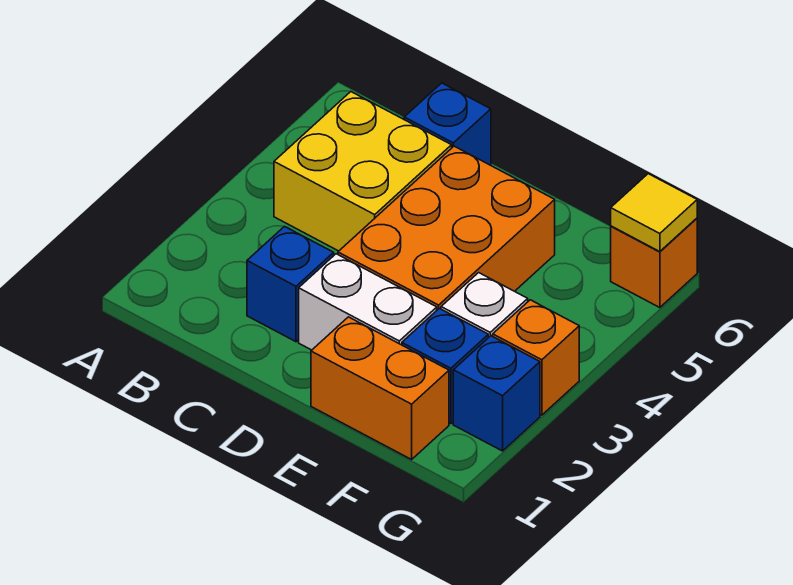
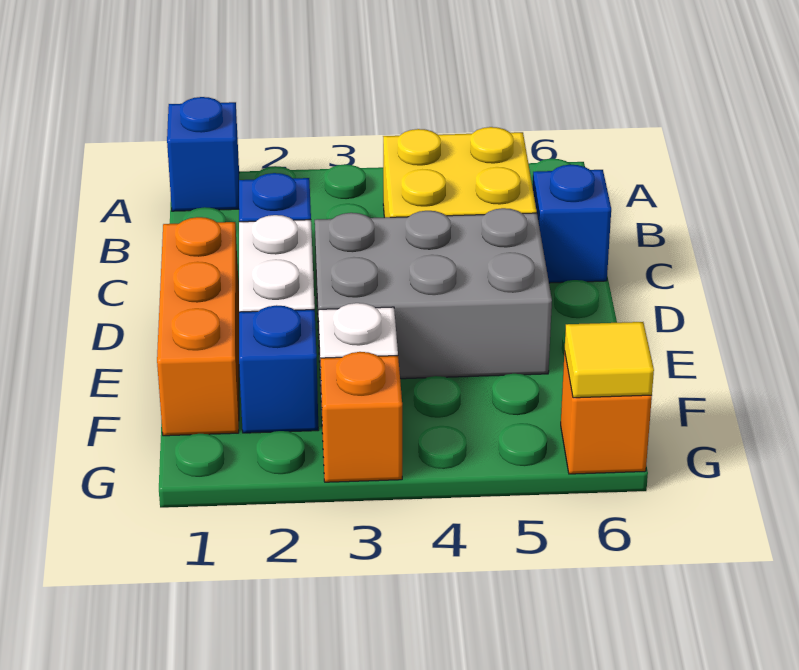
orange brick D3:E5 level 1 -> grey brick D3:E5 level 1
orange brick E1:F1 level 1 -> orange brick D1:F1 level 1
blue brick G2 level 1 -> blue brick A1 level 1

